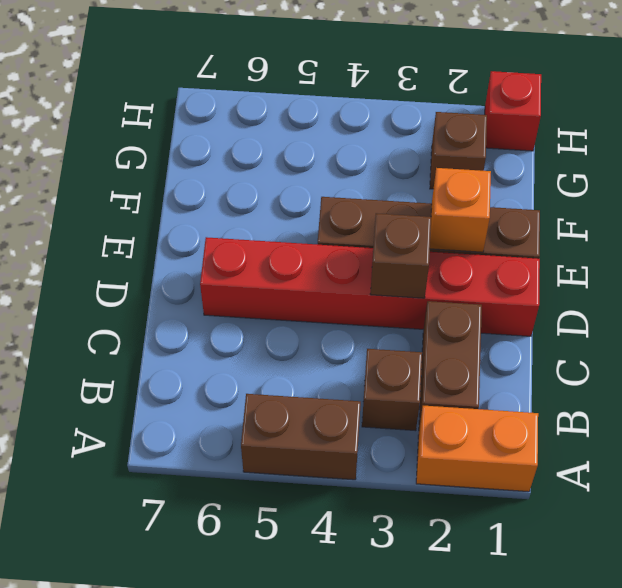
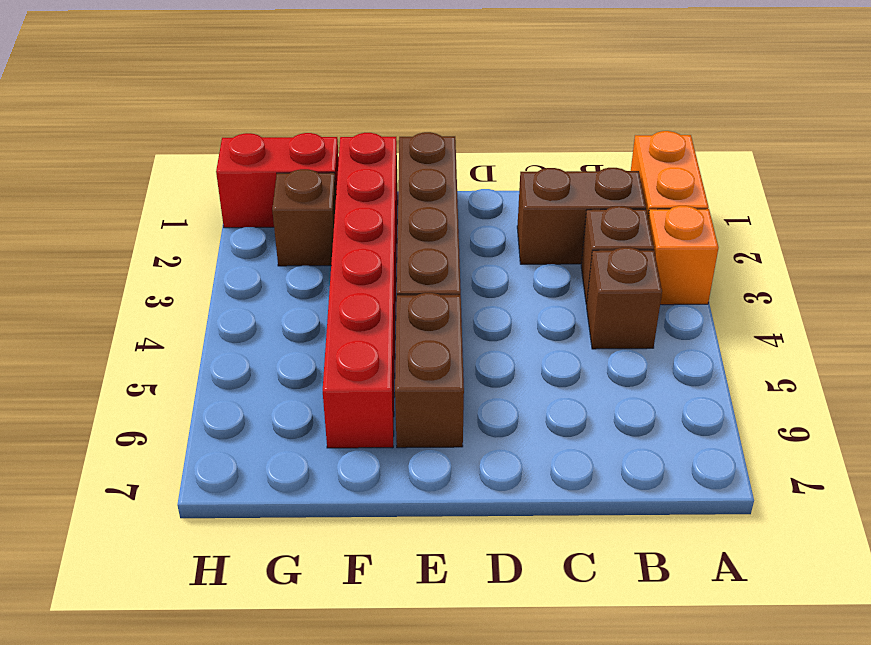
brown brick A4:A5 level 1 -> brown brick E5:E6 level 1
red brick D1:D6 level 1 -> red brick F1:F6 level 1
brown brick D3 level 2 -> brown brick B4 level 1
orange brick E2 level 2 -> orange brick A3 level 1
red brick H1 level 1 -> red brick G1:H1 level 1

